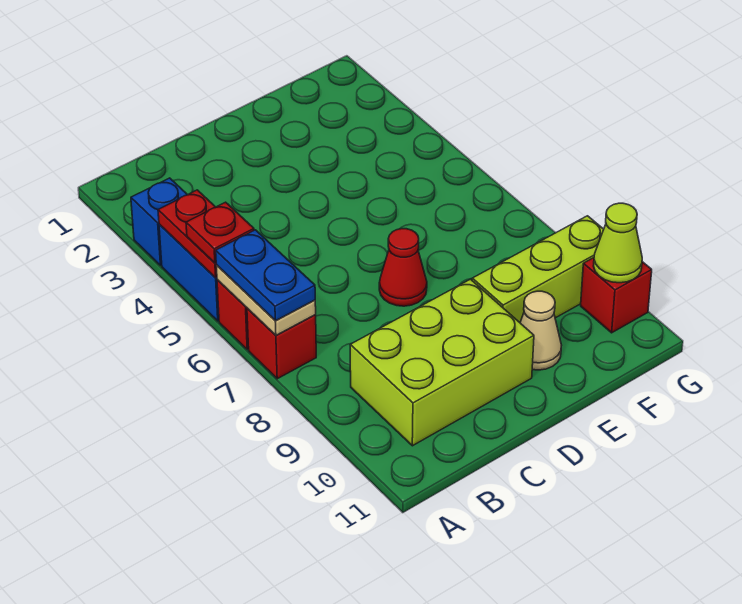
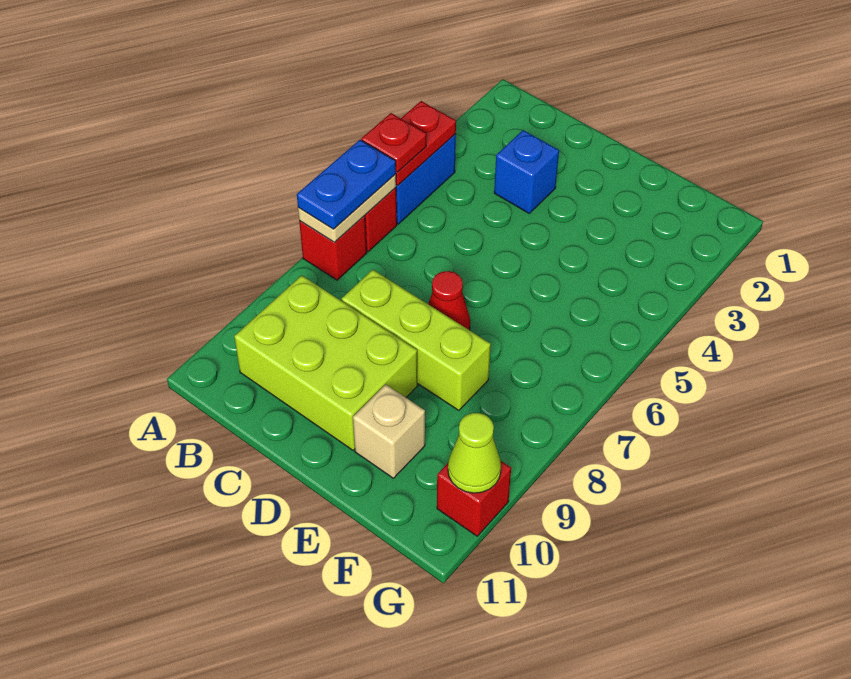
blue brick A3 level 1 -> blue brick C3 level 1
lime brick E9:G9 level 1 -> lime brick C8:E8 level 1
tan cone E10 level 1 -> tan brick E10 level 1

